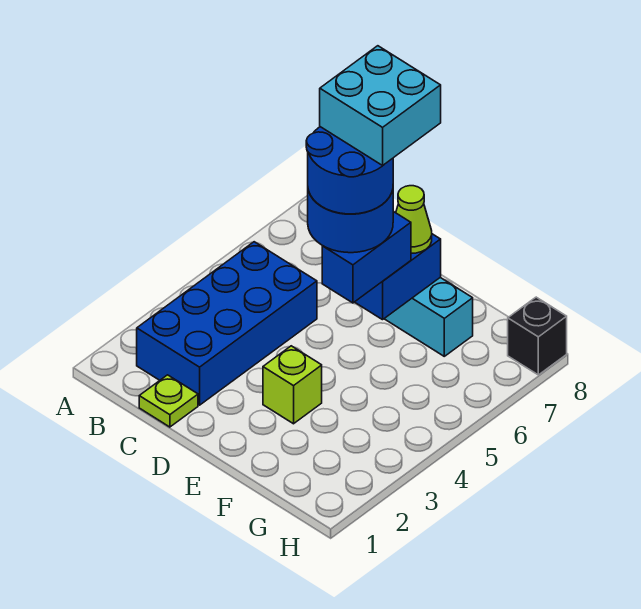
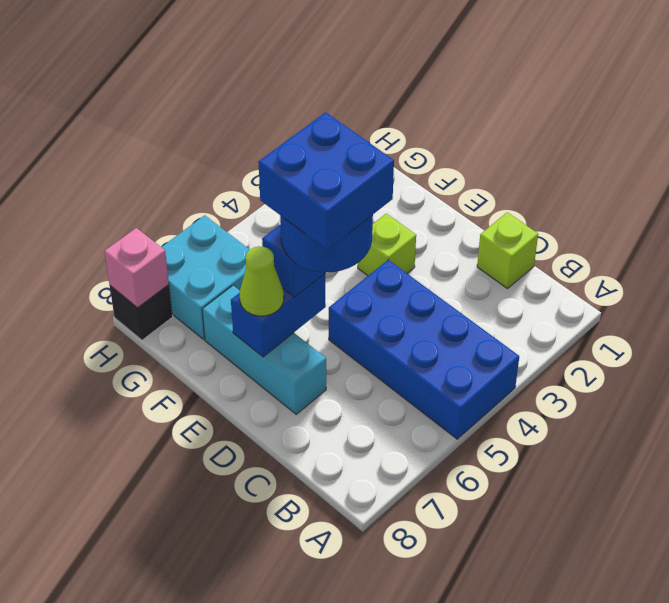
blue brick B2:C5 level 1 -> blue brick A4:D5 level 1
lime plate C1 level 1 -> lime brick C1 level 1
blue round brick D5:E6 level 5 -> blue brick D5:E6 level 5
cyan brick D6:E7 level 6 -> cyan brick G6:H7 level 1
none -> pink brick H8 level 2

